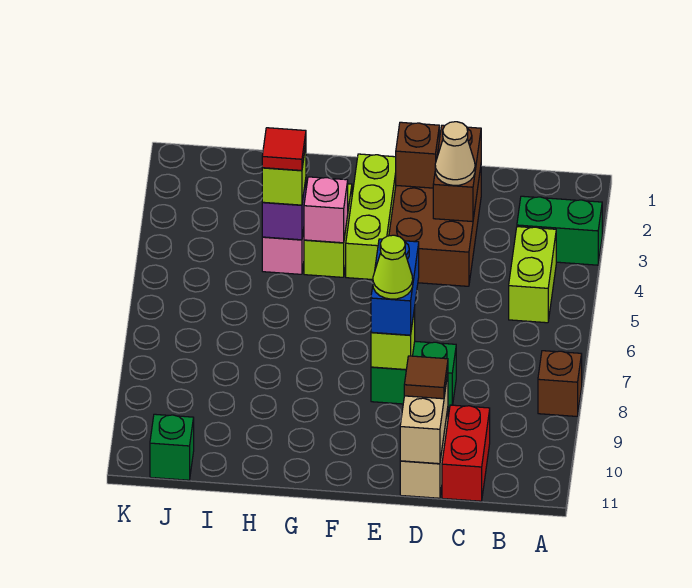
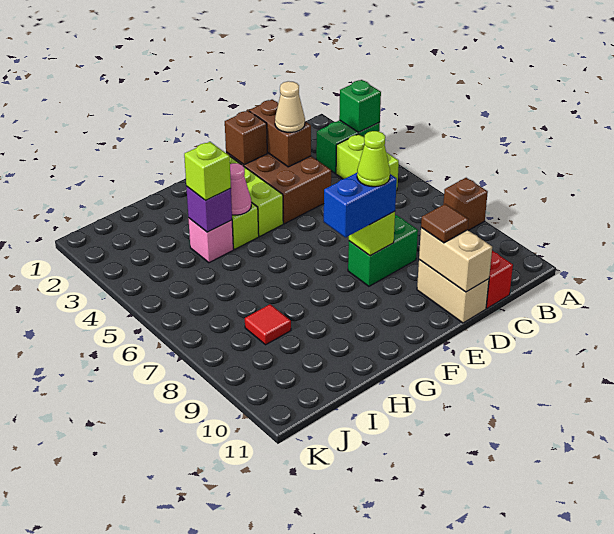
blue brick E7:E8 level 3 -> blue brick E8:F8 level 3
pink brick G4 level 2 -> pink cone G4 level 2
red tile H4 level 4 -> red tile I8 level 1
green brick J11 level 1 -> green brick A3 level 2

